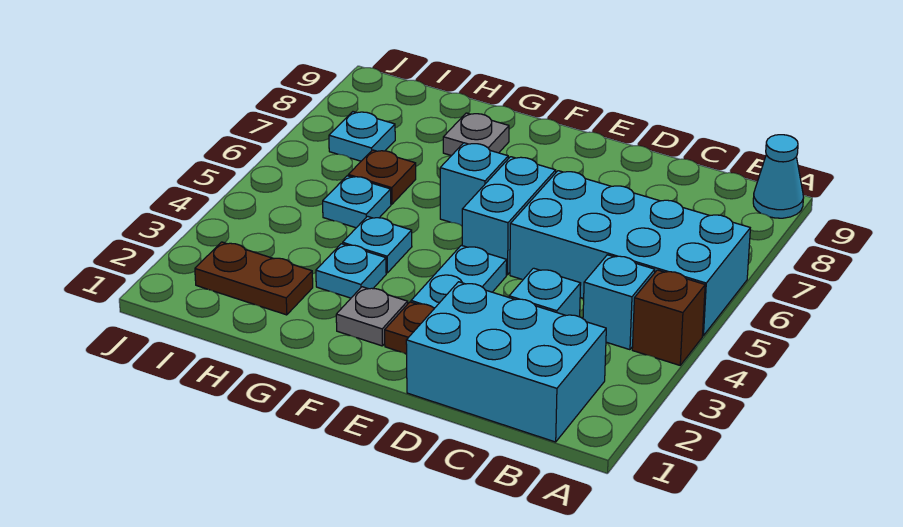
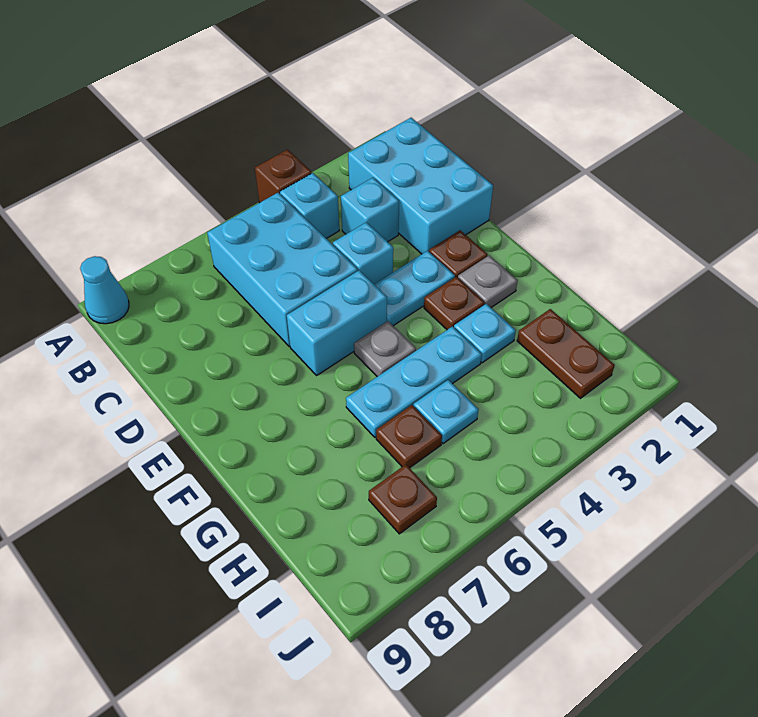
cyan brick A5:D6 level 1 -> cyan brick B5:D6 level 1
none -> brown plate F3 level 1
cyan brick F6 level 1 -> cyan brick D4 level 1
cyan plate G4 level 1 -> cyan plate G4:G6 level 1
grey plate G8 level 1 -> grey plate F5 level 1
cyan plate I7 level 1 -> brown plate I7 level 1

